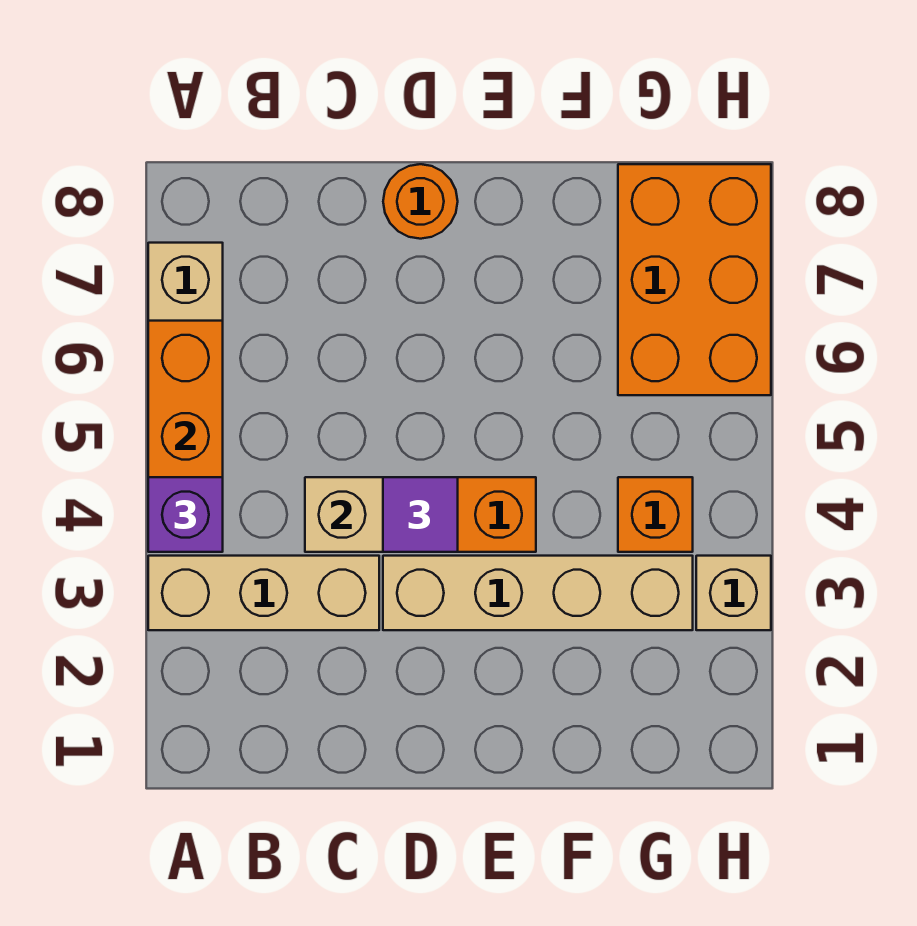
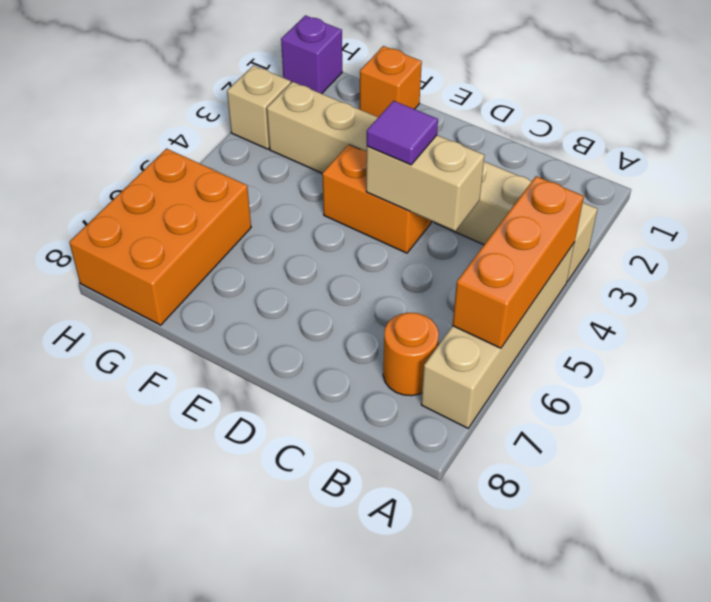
purple brick A4 level 3 -> purple brick H1 level 1
orange round brick D8 level 1 -> orange round brick B7 level 1
orange brick G4 level 1 -> orange brick F1 level 1

